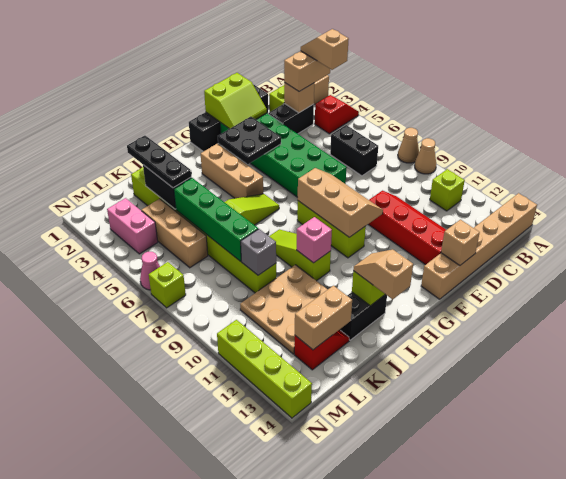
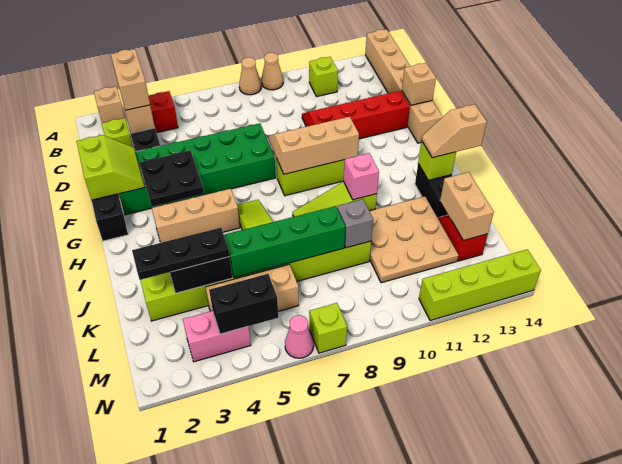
tan slope B3:B4 level 4 top 4 -> none
black brick C6:C7 level 1 -> black brick M4:M5 level 2

